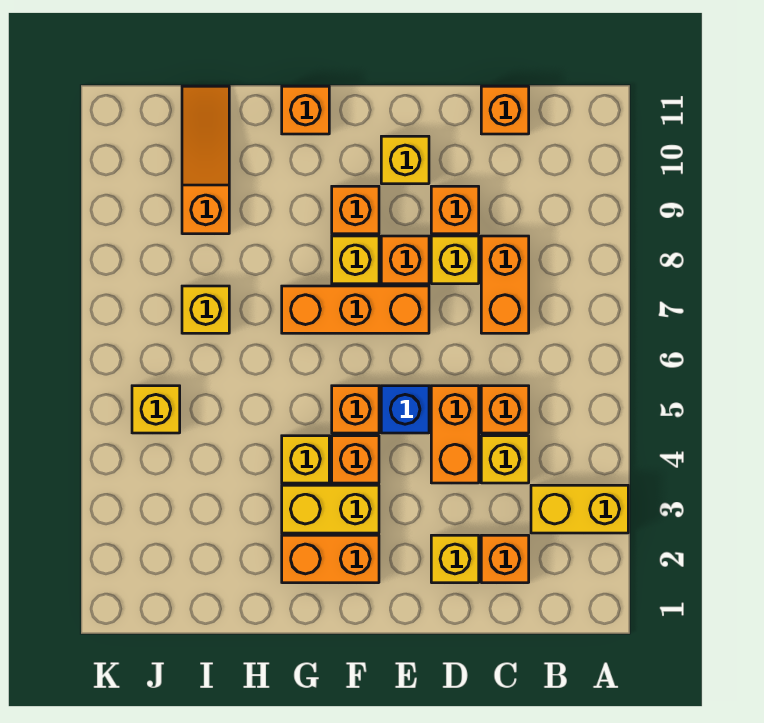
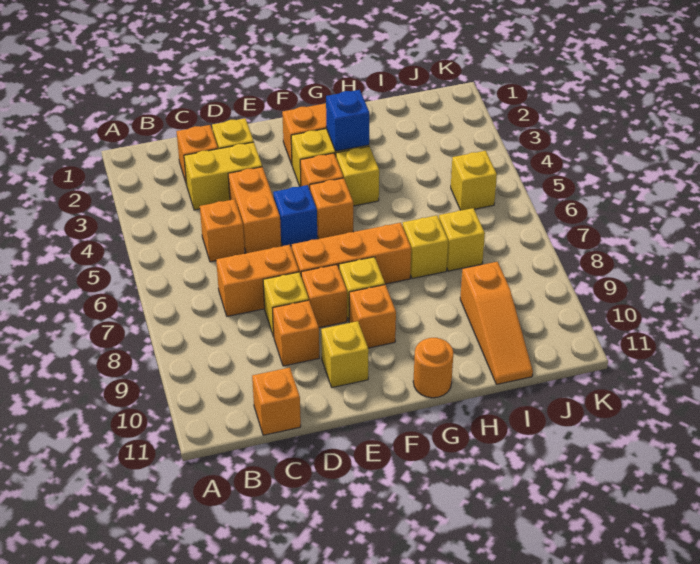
yellow brick A3:B3 level 1 -> yellow brick C3:D3 level 1
yellow brick C4 level 1 -> yellow brick H7 level 1
orange brick C7:C8 level 1 -> orange brick C7:D7 level 1
none -> blue brick G3 level 2
orange brick G11 level 1 -> orange round brick G11 level 1

